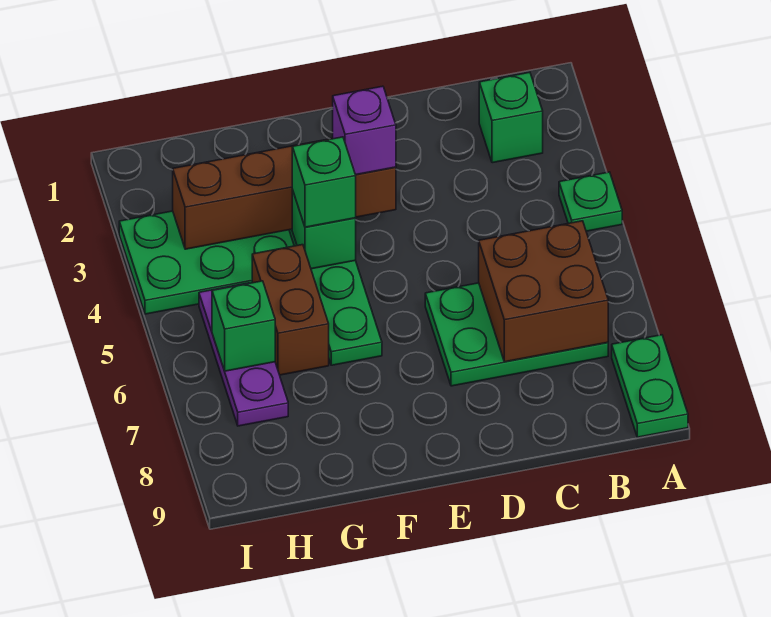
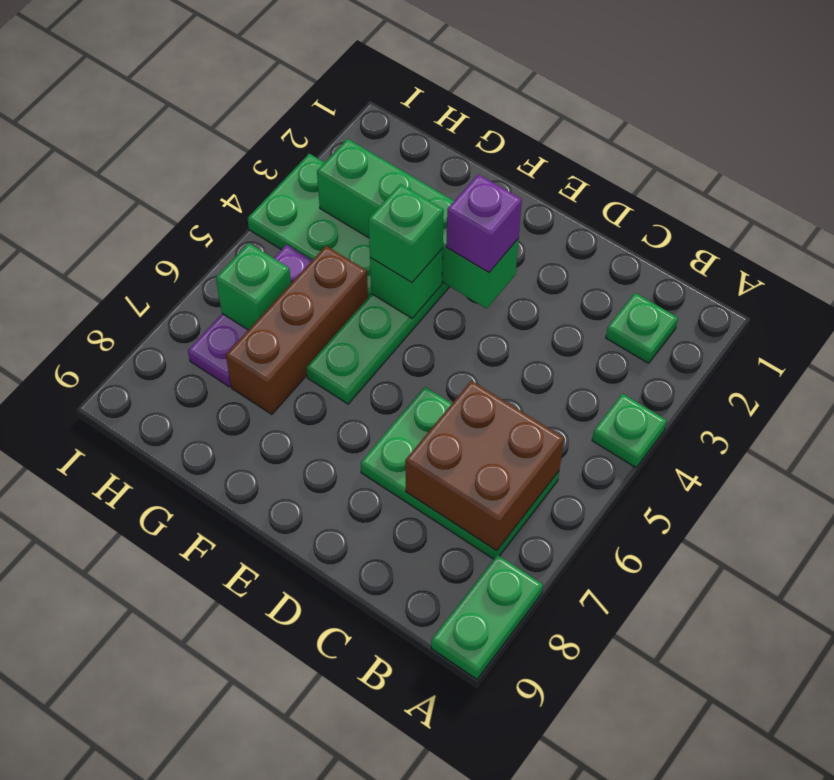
green brick B2 level 1 -> green plate B2 level 1
brown brick E3:H3 level 2 -> green brick E3:H3 level 2
brown brick G5:G6 level 1 -> brown brick G5:G7 level 1

